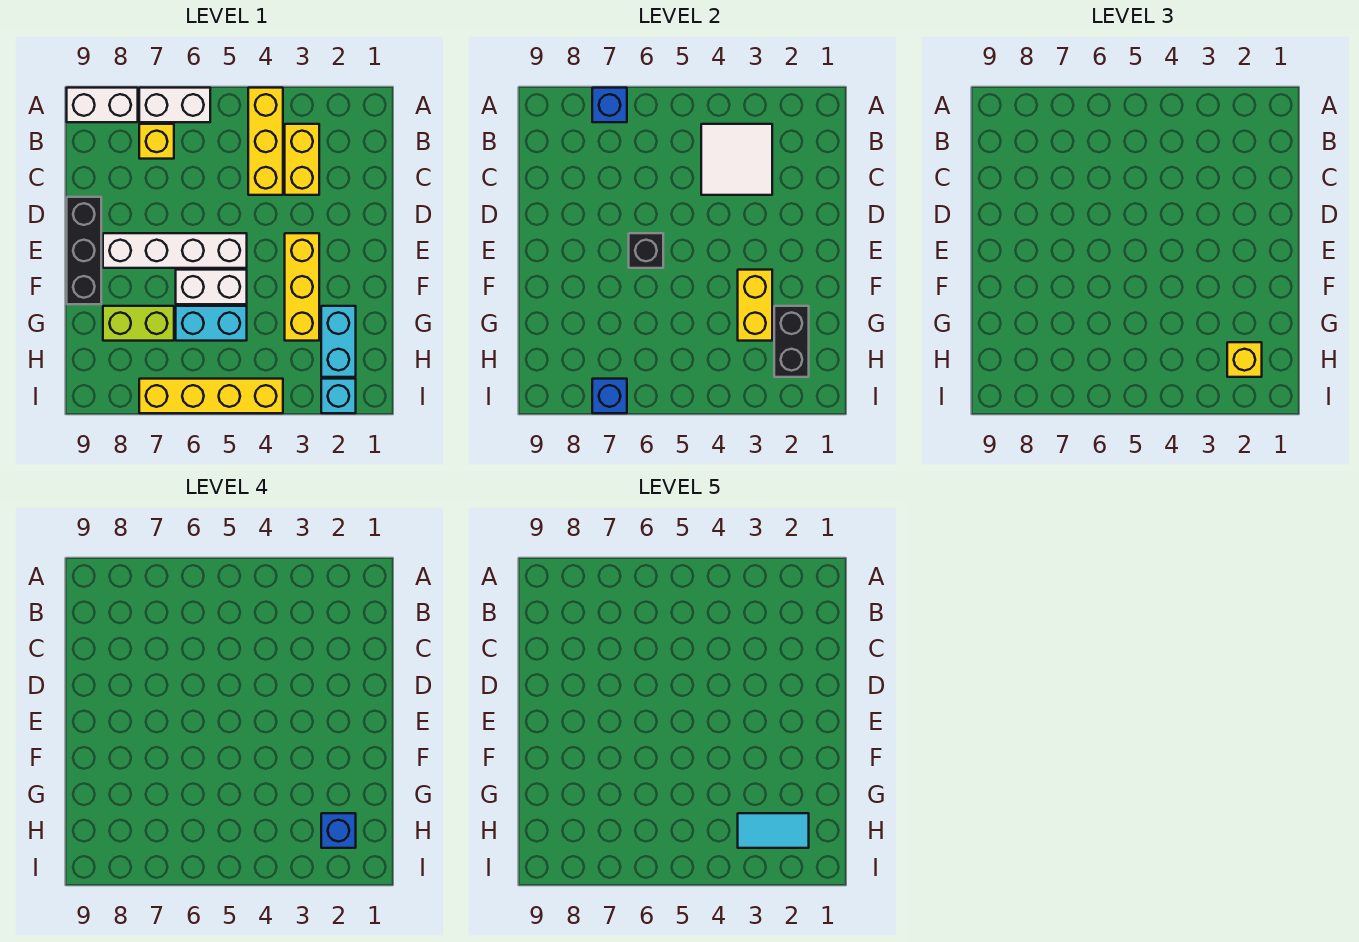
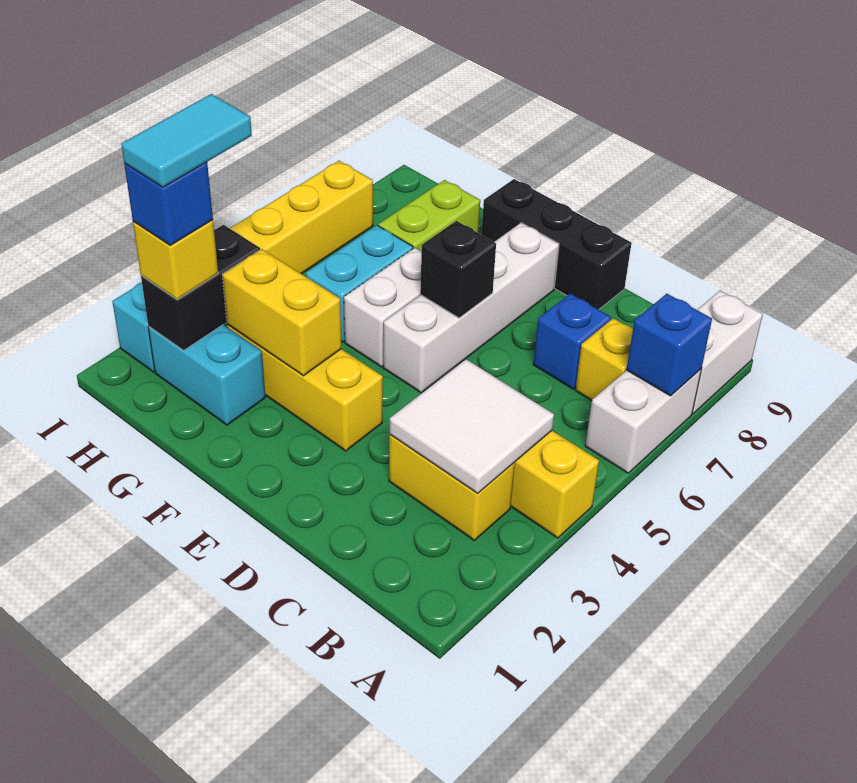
black brick G2:H2 level 2 -> black brick H2:H3 level 2
blue brick I7 level 2 -> blue brick C7 level 1

